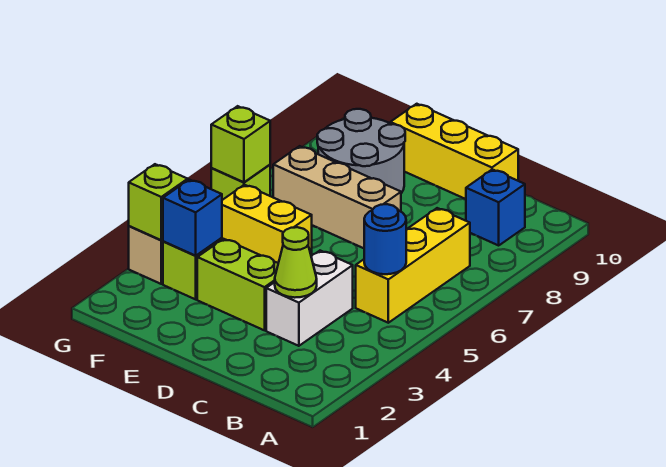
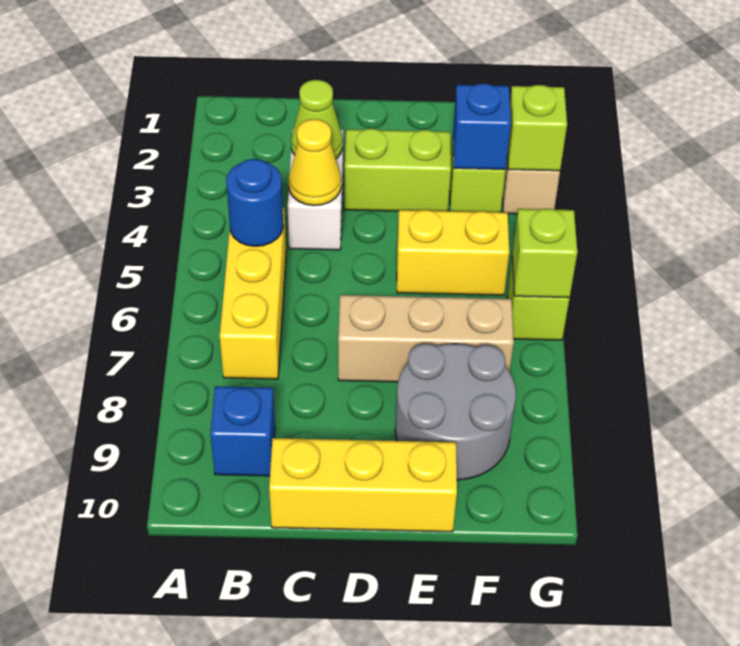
none -> yellow cone C4 level 2

